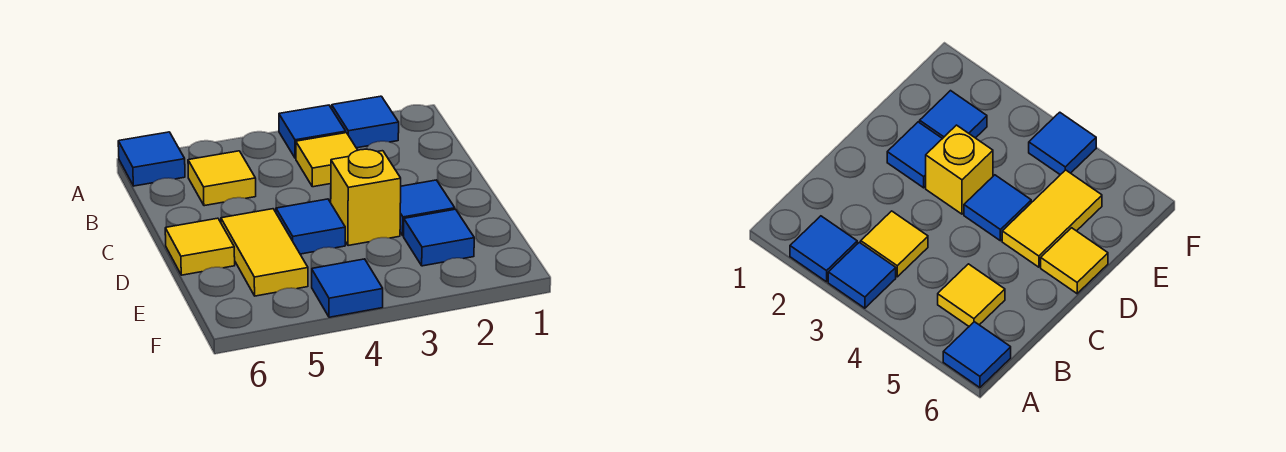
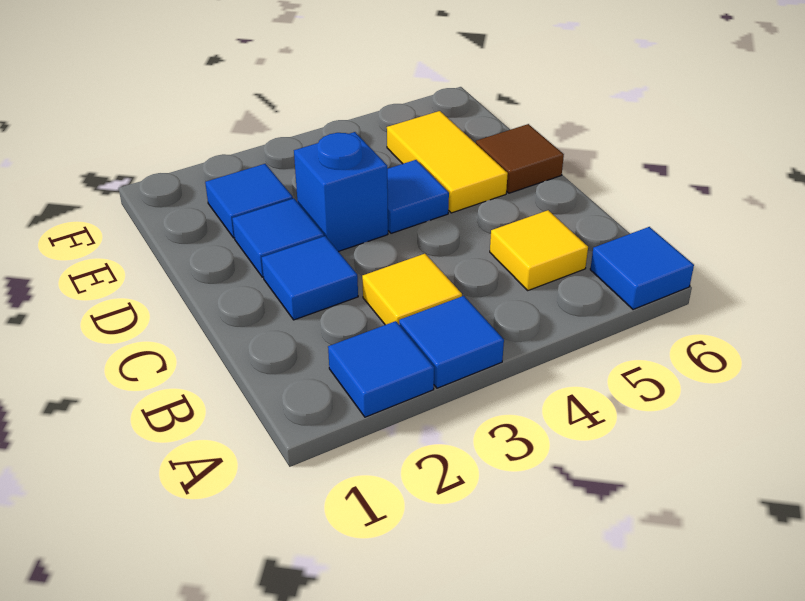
yellow brick D3 level 1 -> blue brick D3 level 1
yellow tile D6 level 1 -> brown tile D6 level 1
blue tile F4 level 1 -> blue tile C2 level 1

